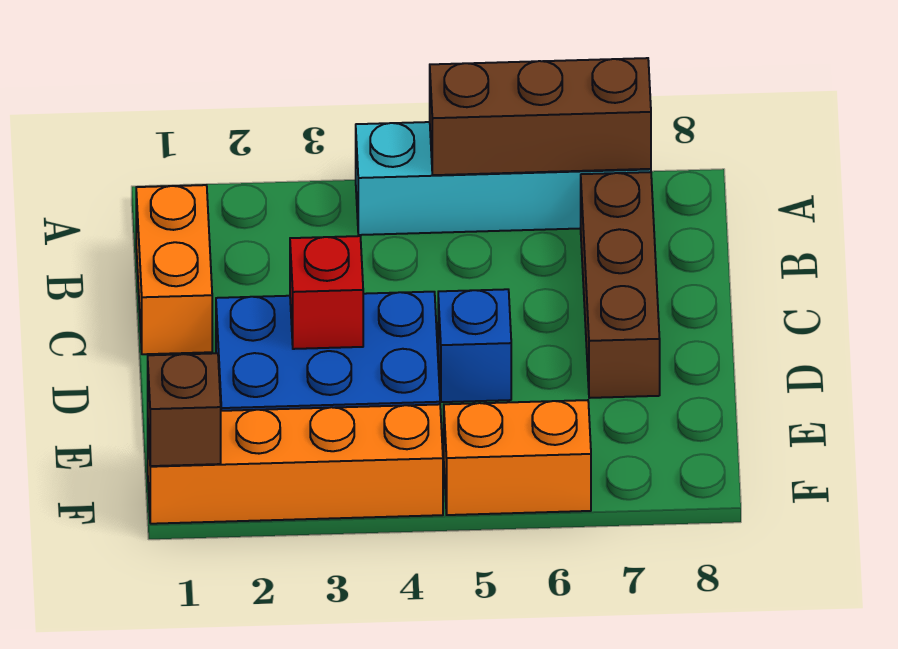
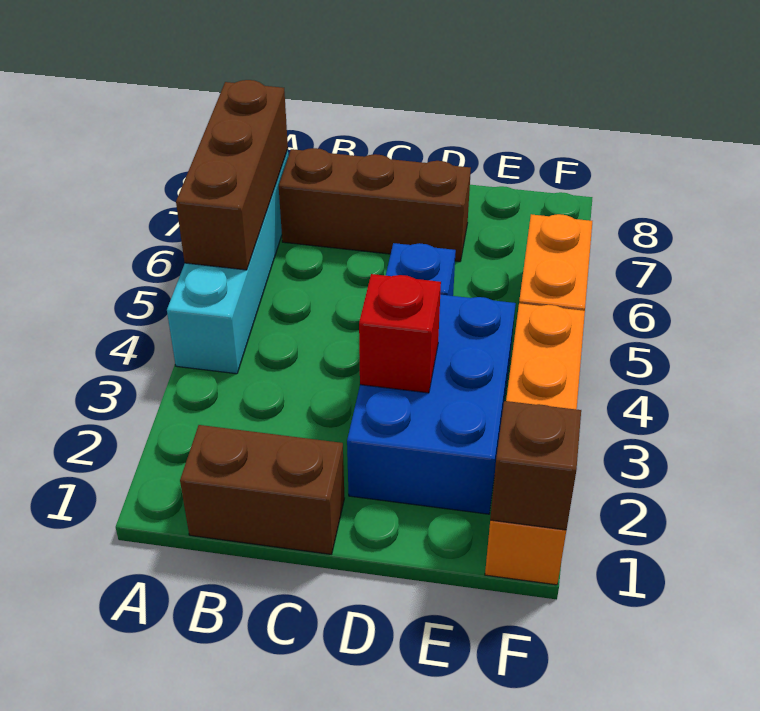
orange brick B1:C1 level 1 -> brown brick B1:C1 level 1

